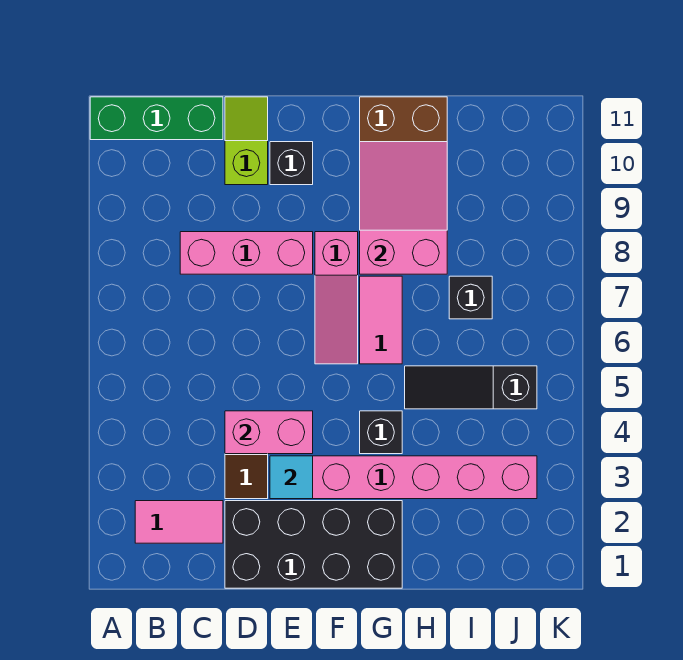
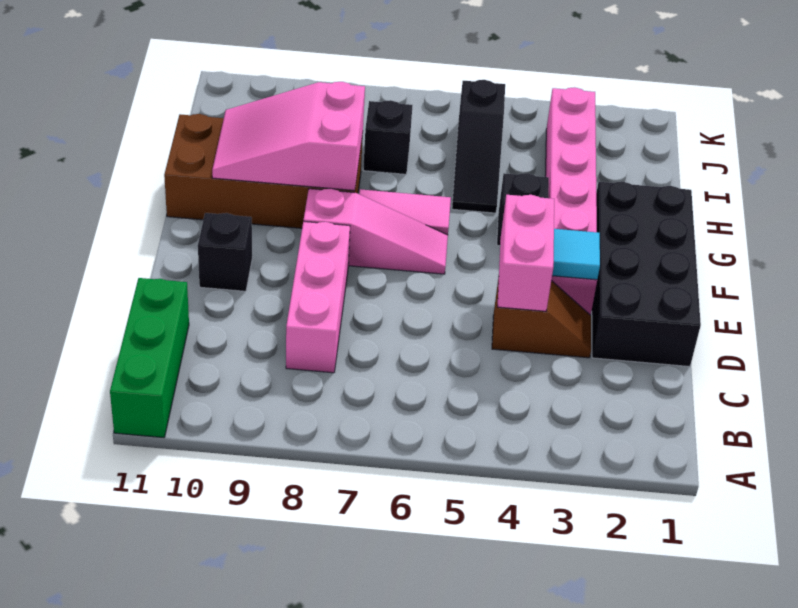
pink tile B2:C2 level 1 -> none
lime slope D10:D11 level 1 top 10 -> none

